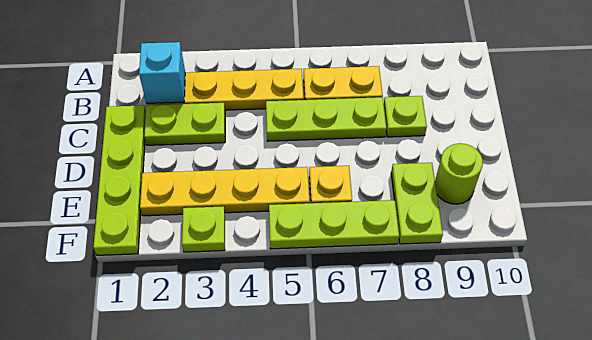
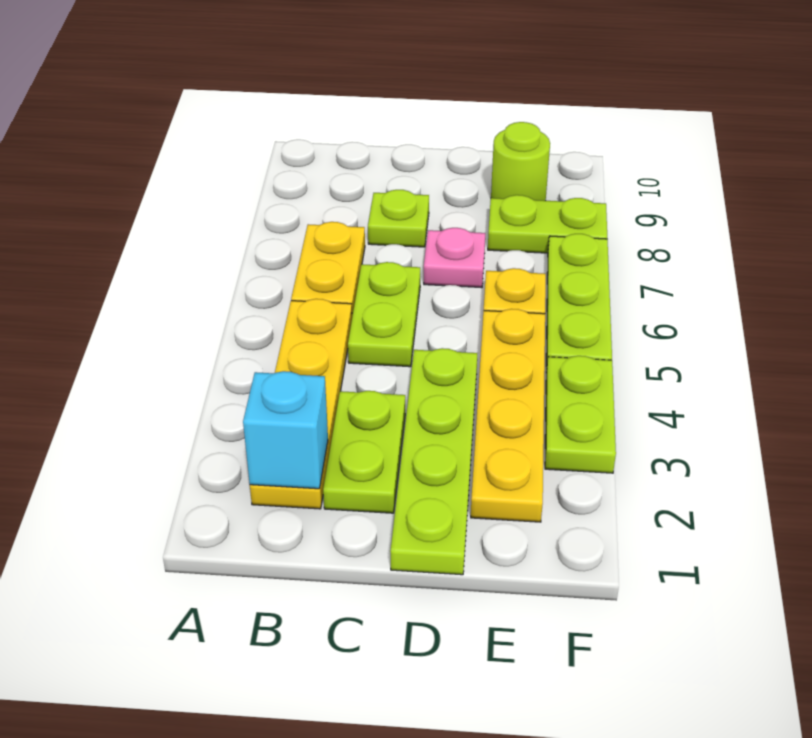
lime plate C1:F1 level 1 -> lime plate D1:D4 level 1
lime plate C5:C7 level 1 -> lime plate C5:C6 level 1
none -> pink plate D7 level 1
lime plate F3 level 1 -> lime plate F3:F4 level 1

